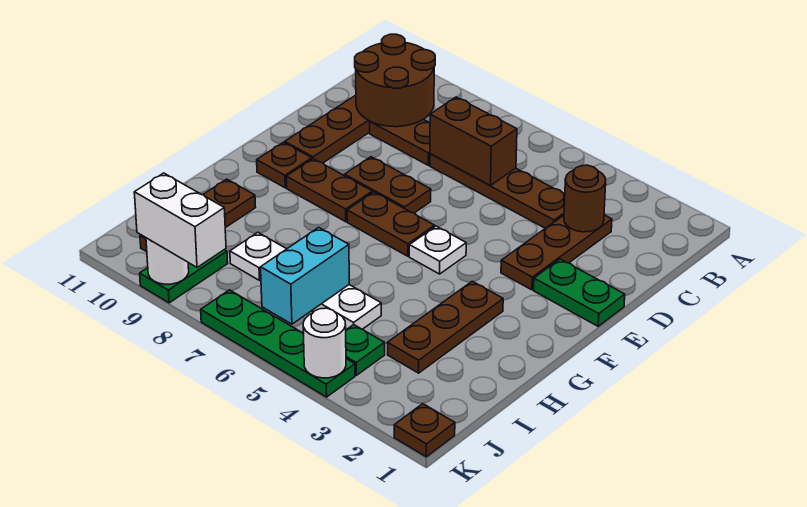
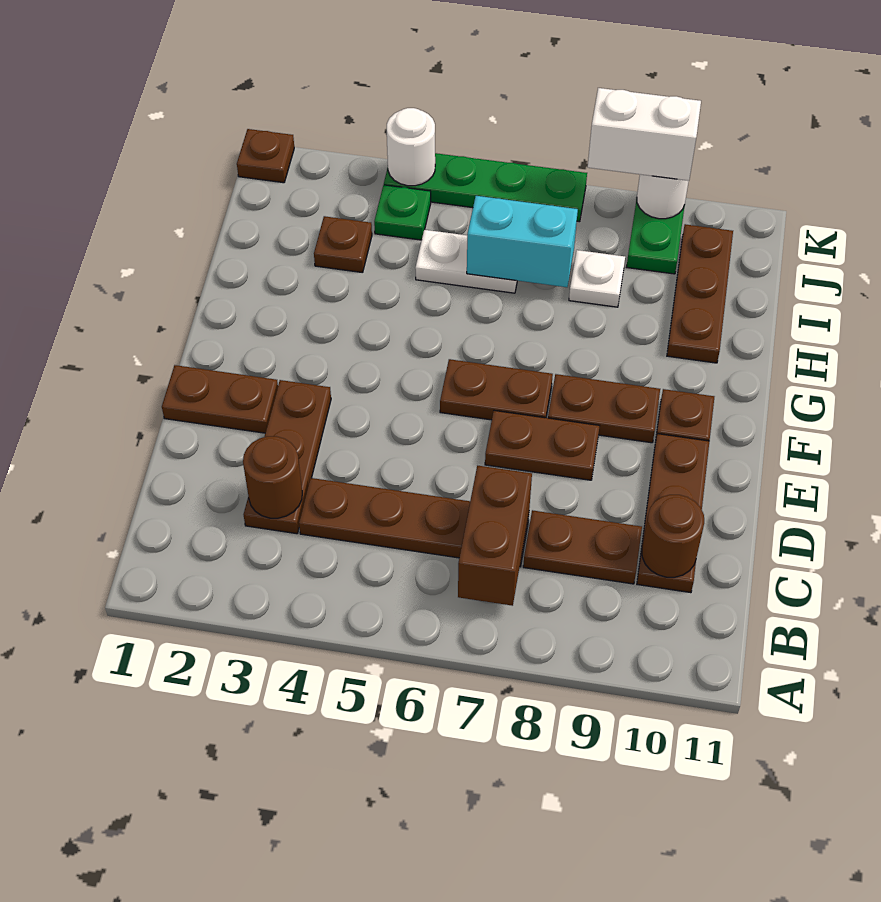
brown round brick B9:C10 level 2 -> brown round brick C10 level 2
brown brick C6:C7 level 2 -> brown brick B7:C7 level 2
green plate E1:E2 level 1 -> brown plate E1:E2 level 1
white plate F5 level 1 -> none
brown plate G3:I3 level 1 -> brown plate I3 level 1
cyan brick I6:J6 level 2 -> cyan brick I6:I7 level 2

